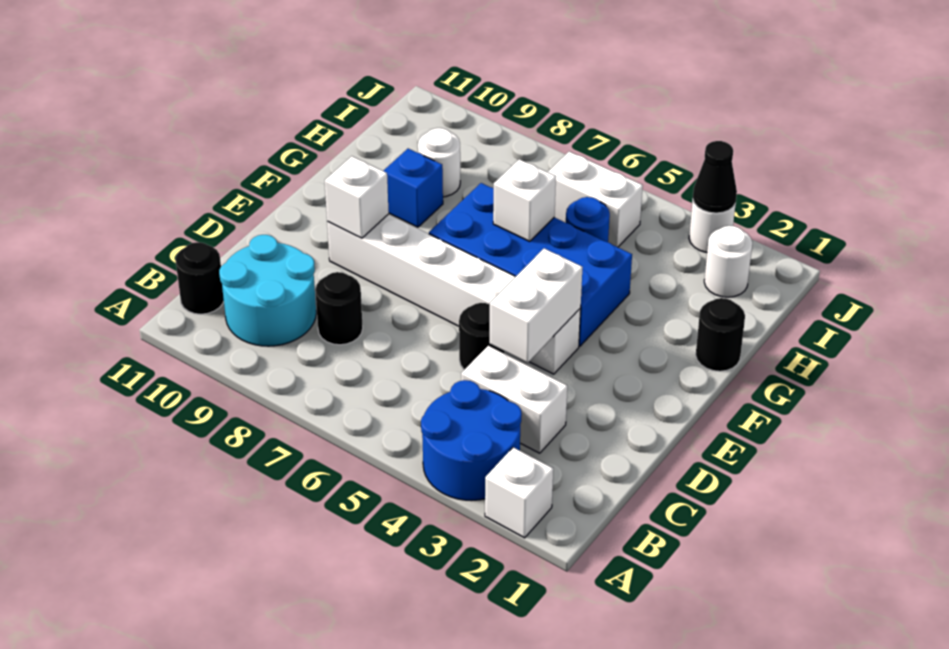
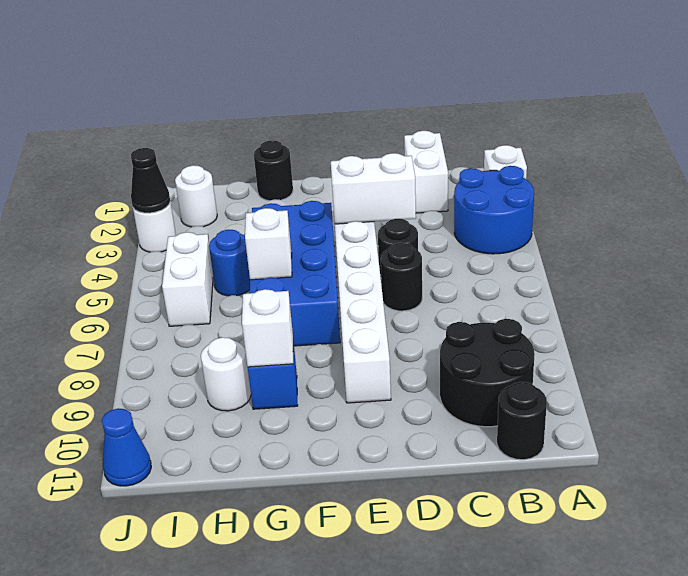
cyan round brick B9:C10 level 1 -> black round brick B9:C10 level 1
white brick C3:C4 level 1 -> white brick C1:C2 level 1
black round brick C8 level 1 -> black round brick D6 level 1
white brick E9 level 2 -> white brick G9 level 2
none -> blue cone J11 level 1

